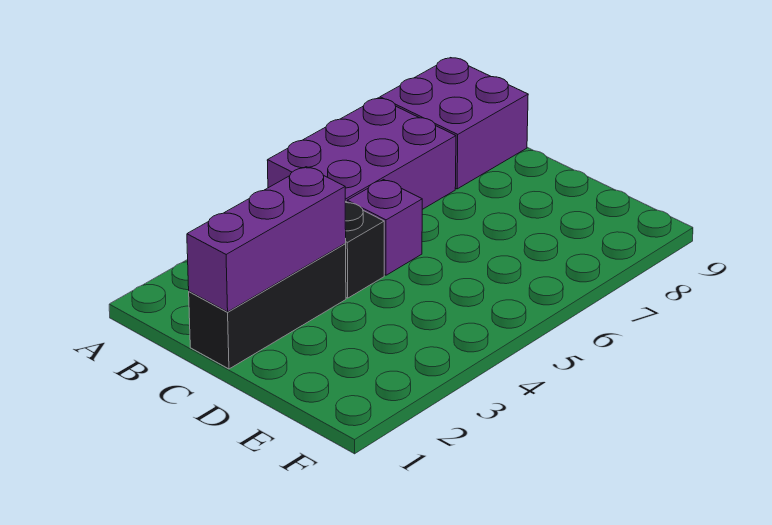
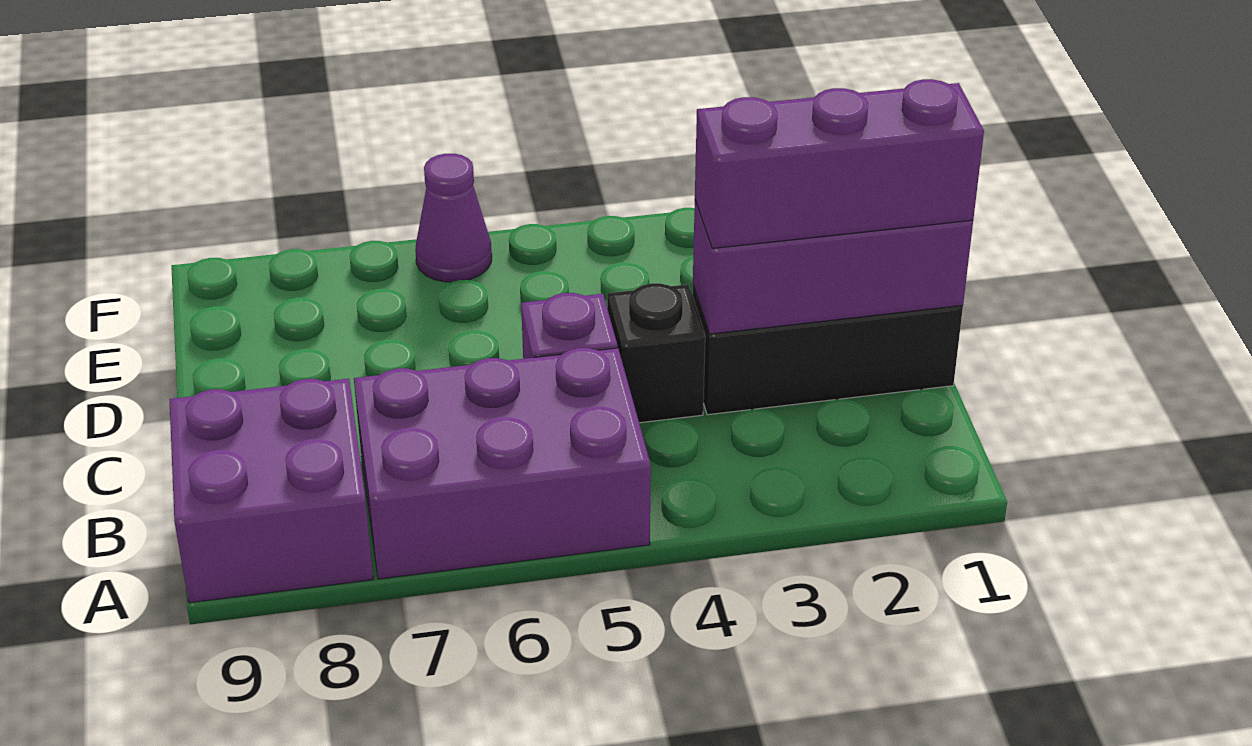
none -> purple brick C1:C3 level 3
none -> purple cone F6 level 1

